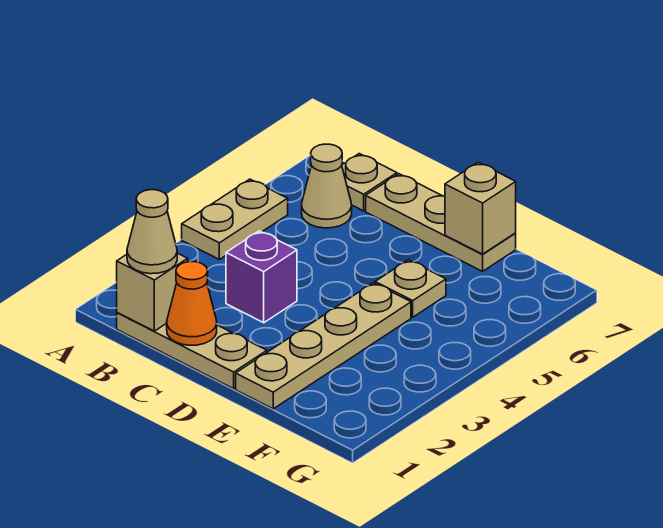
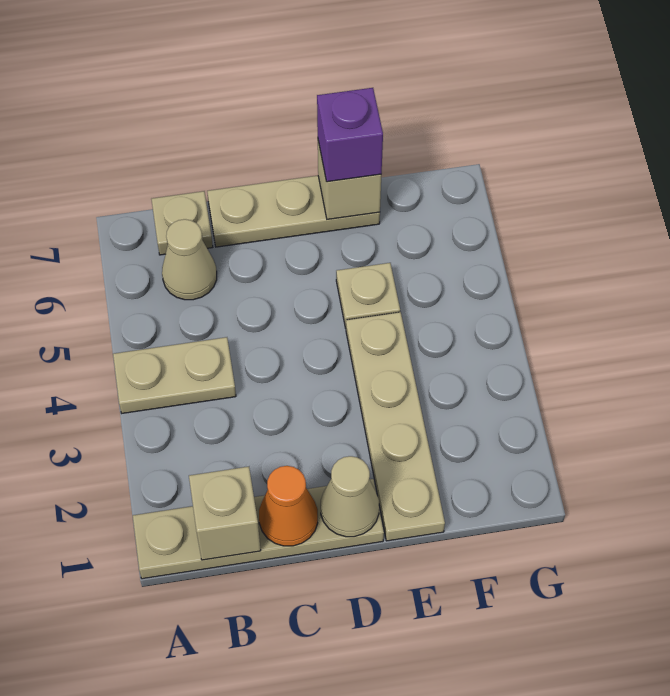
tan plate A4:A5 level 1 -> tan plate A4:B4 level 1
tan plate B1:D1 level 1 -> tan plate A1:D1 level 1
tan cone B1 level 3 -> tan cone D1 level 2
purple brick C3 level 1 -> purple brick E7 level 3

